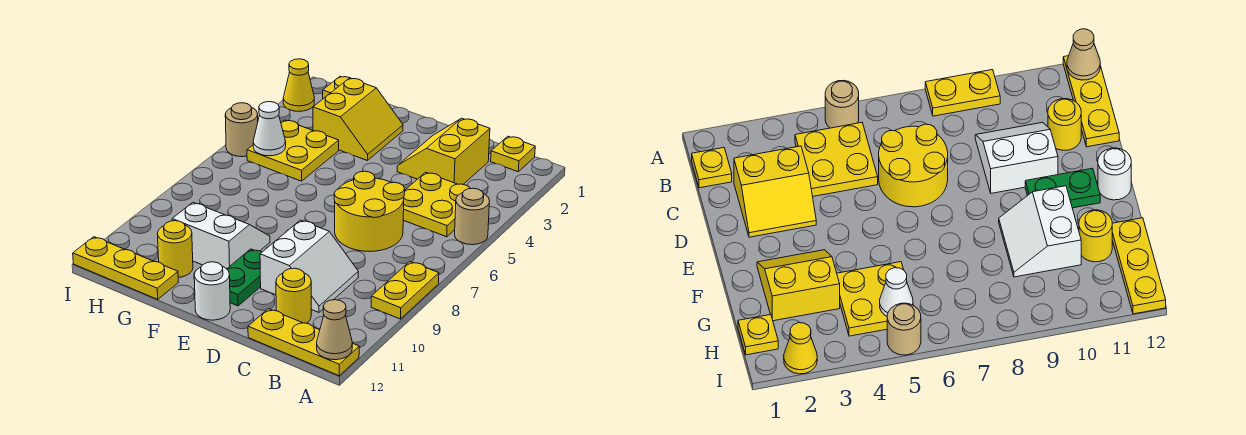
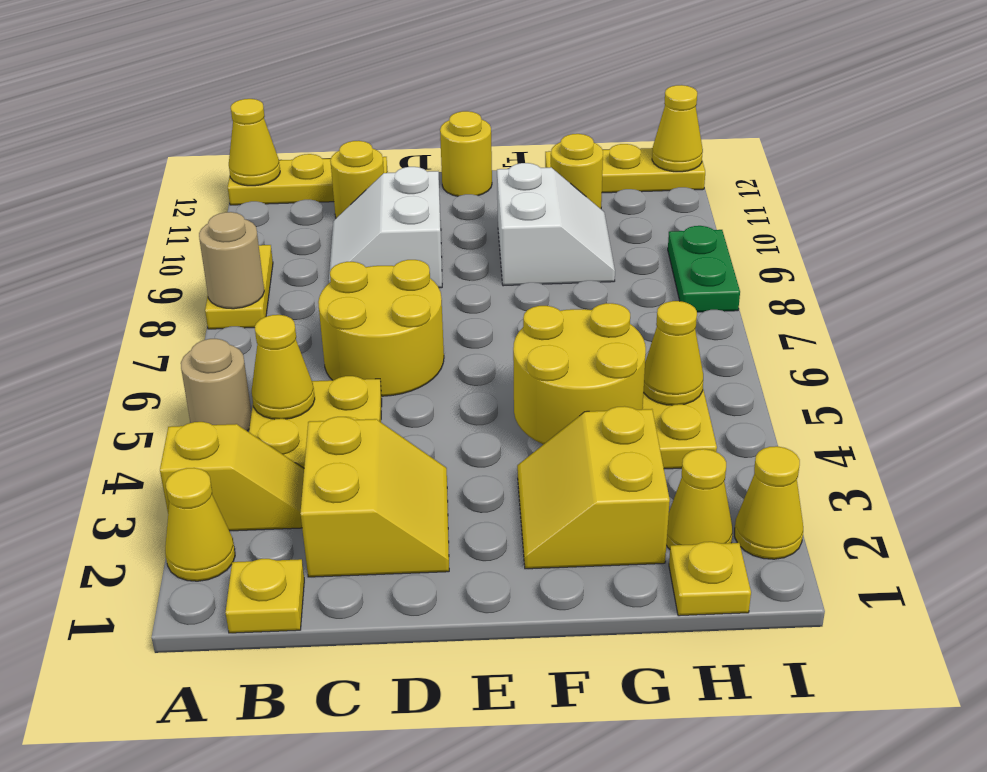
none -> yellow cone A2 level 1
none -> yellow slope A3:B3 level 1 top A
tan cone A12 level 2 -> yellow cone A12 level 2
none -> yellow cone B5 level 2
green plate E10:E11 level 1 -> green plate I8:I9 level 1
white round brick E12 level 1 -> yellow round brick E12 level 1
none -> yellow round brick F4:G5 level 2
white slope F9:G10 level 1 top 10 -> white slope F9:G10 level 1 top F
none -> yellow cone H2 level 1
white cone H5 level 2 -> yellow cone H5 level 2
tan round brick I5 level 1 -> tan round brick A8 level 2
none -> yellow cone I12 level 2

